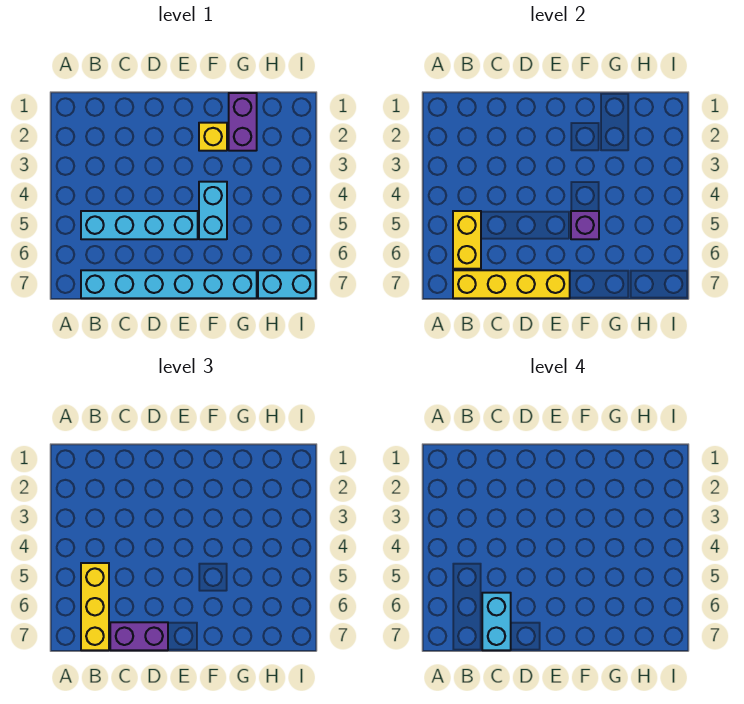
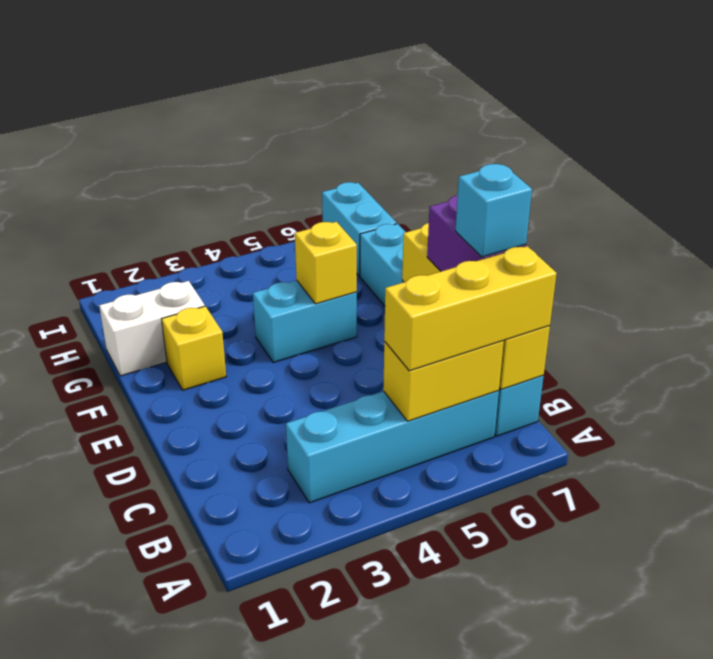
cyan brick B5:E5 level 1 -> cyan brick B3:B6 level 1
cyan brick C6:C7 level 4 -> cyan brick C7 level 4
purple brick F5 level 2 -> yellow brick F5 level 2
purple brick G1:G2 level 1 -> white brick G1:G2 level 1

